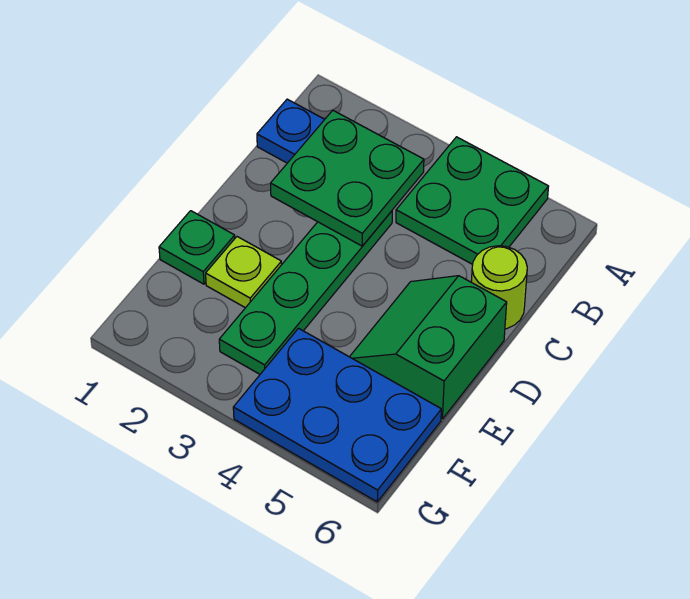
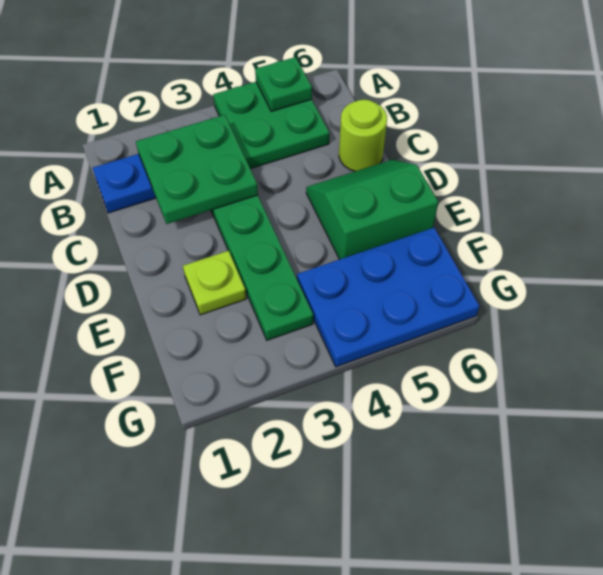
green slope D5:E6 level 1 top 6 -> green slope D5:E6 level 1 top E
green plate E1 level 1 -> green plate A5 level 2

